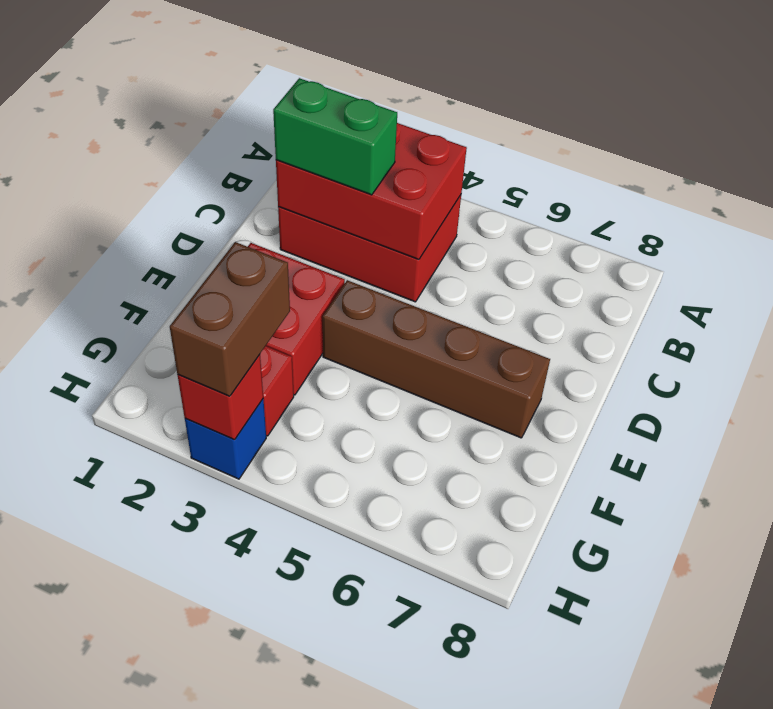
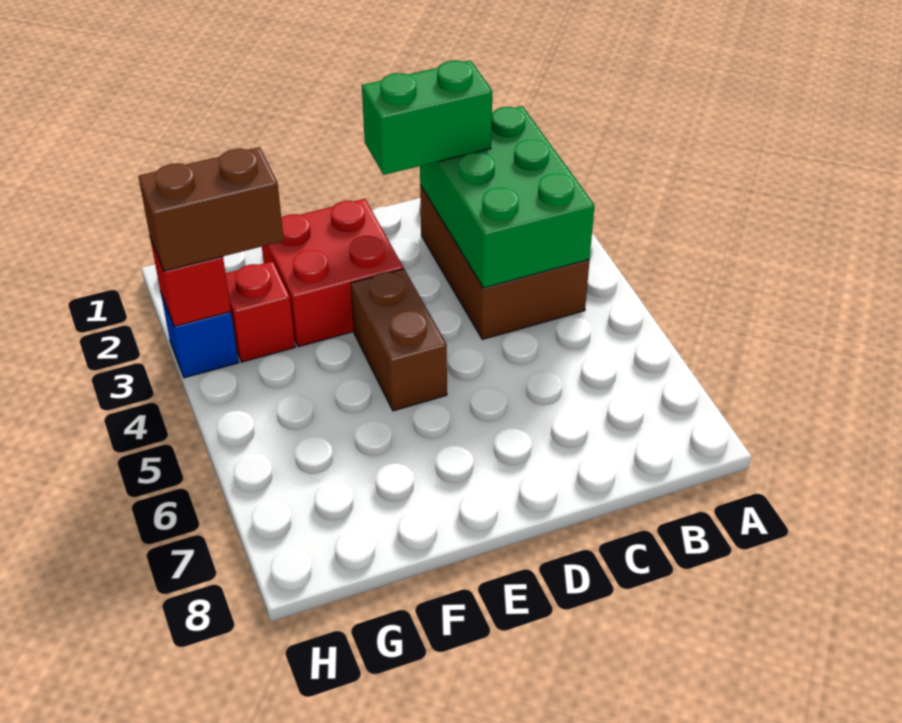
red brick B2:C4 level 1 -> brown brick B2:C4 level 1
red brick B2:C4 level 2 -> green brick B2:C4 level 2
green brick C2:C3 level 3 -> green brick C2:D2 level 3
brown brick E4:E7 level 1 -> brown brick E4:E5 level 1

